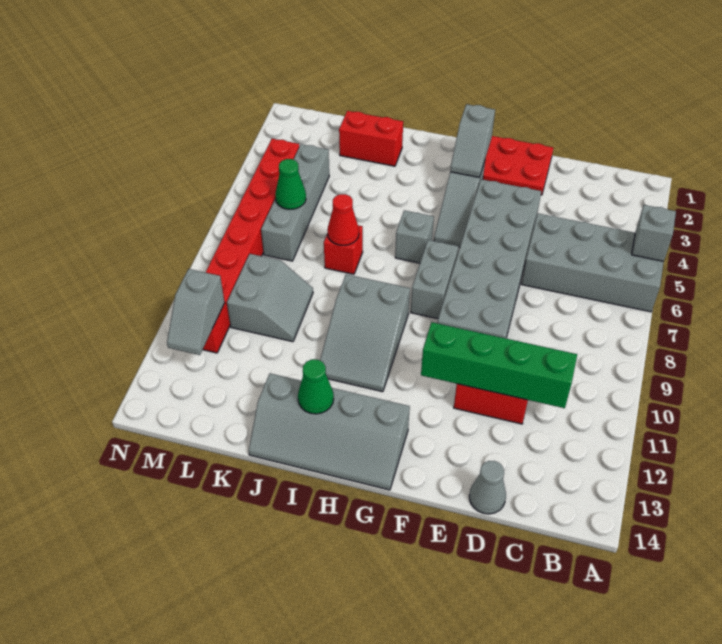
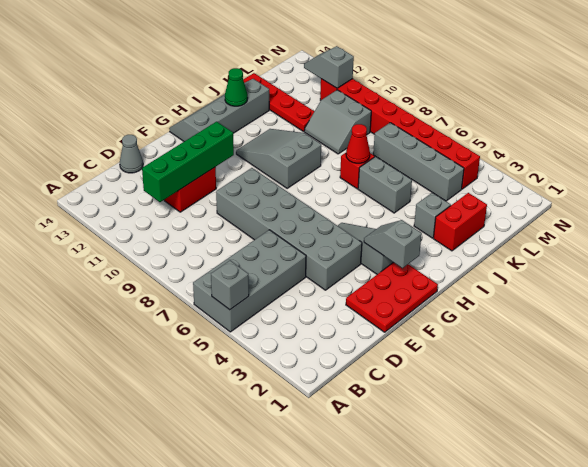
grey brick G7:G8 level 1 -> grey brick J5:J6 level 1
grey brick H6 level 1 -> grey brick J3 level 1
none -> red plate K11:K14 level 1
green cone L6 level 2 -> none

